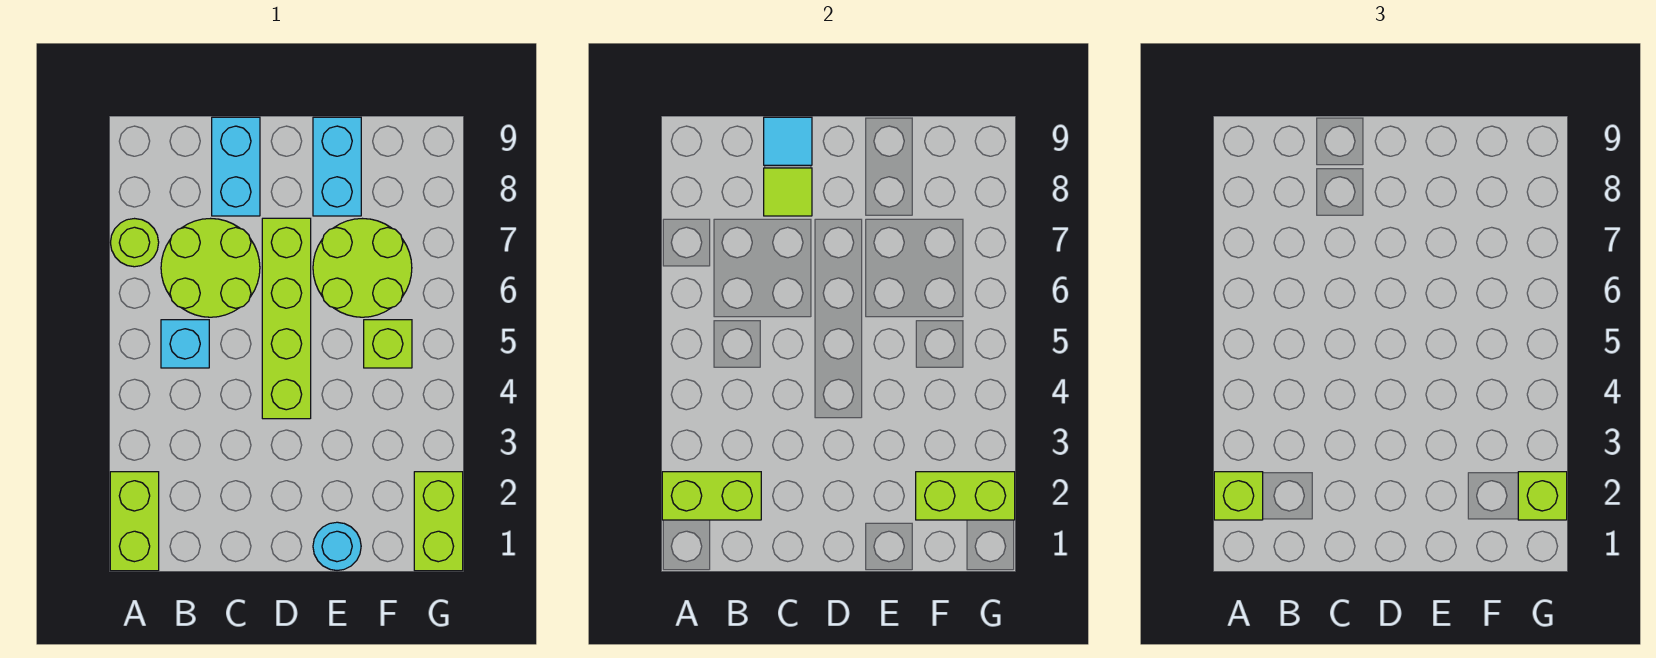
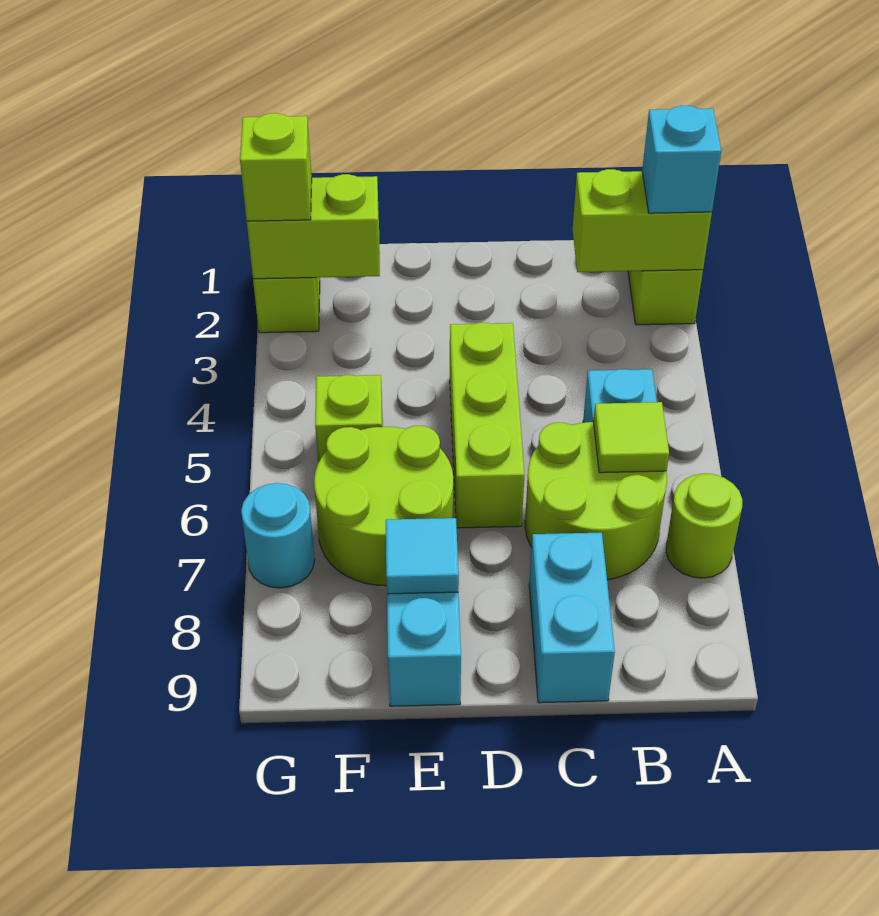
lime brick A2 level 3 -> cyan brick A2 level 3
lime tile C8 level 2 -> lime tile B6 level 2
cyan tile C9 level 2 -> cyan tile E8 level 2
lime brick D4:D7 level 1 -> lime brick D4:D6 level 1
cyan round brick E1 level 1 -> cyan round brick G7 level 1

